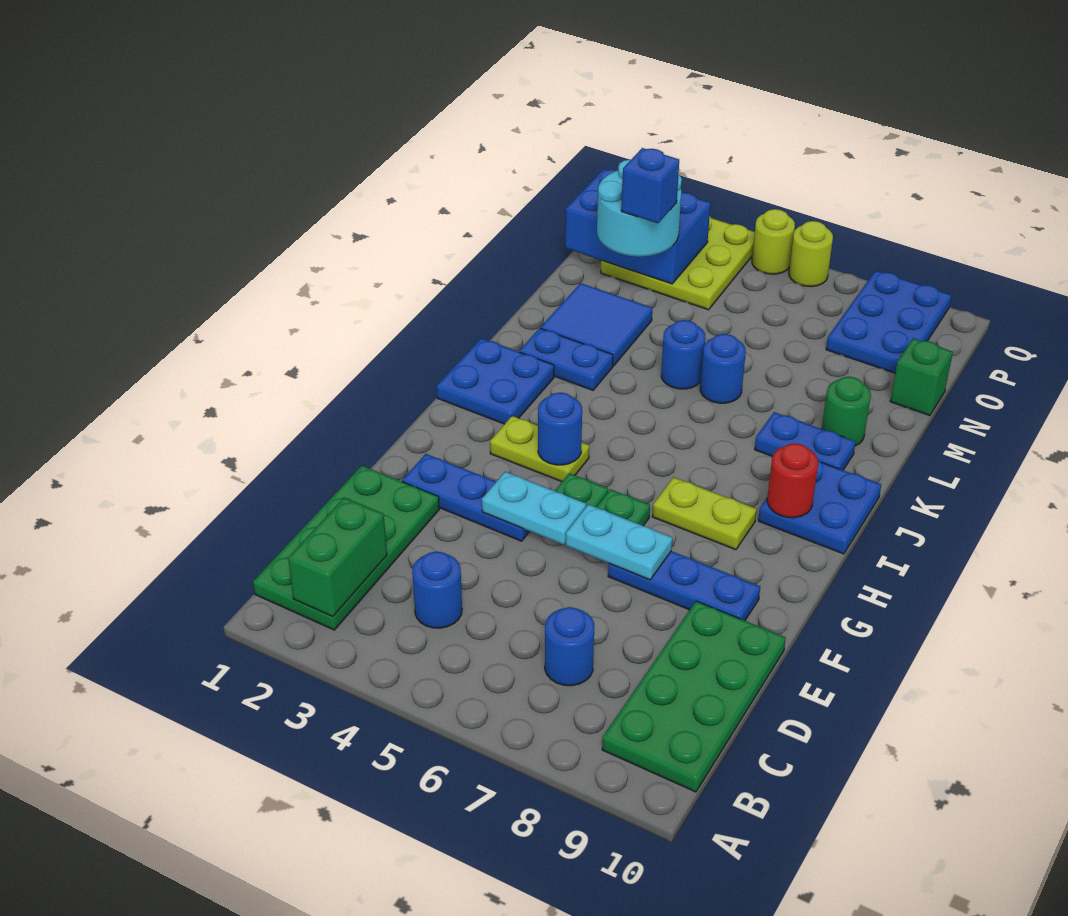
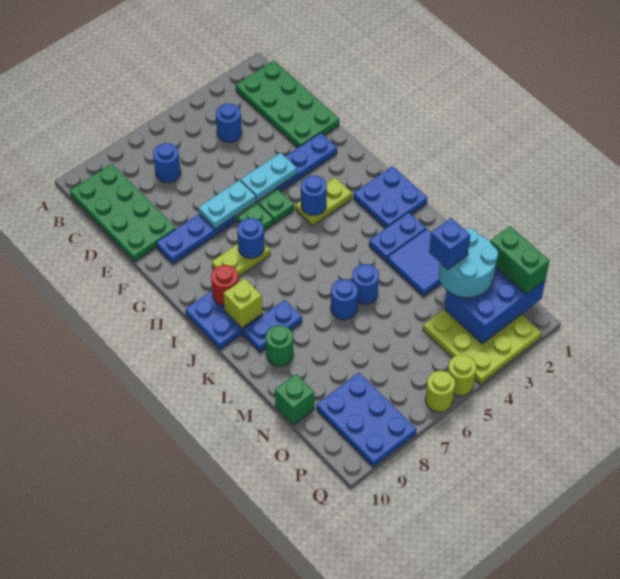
green brick B2:C2 level 2 -> green brick O1:P1 level 3
none -> blue round brick H7 level 2
none -> lime brick J9 level 2

